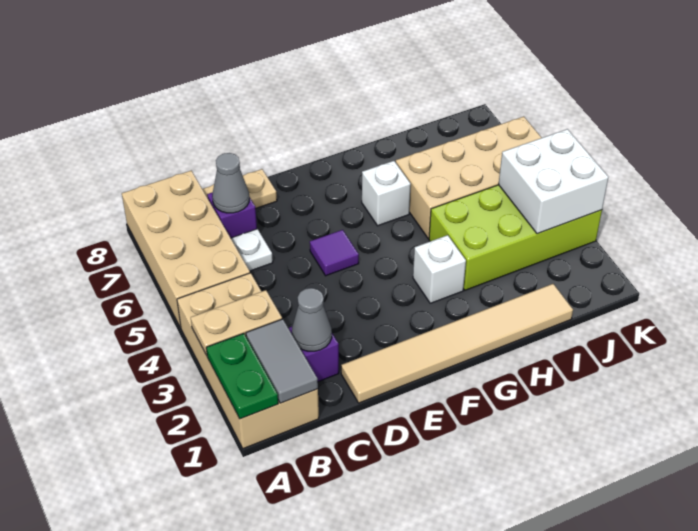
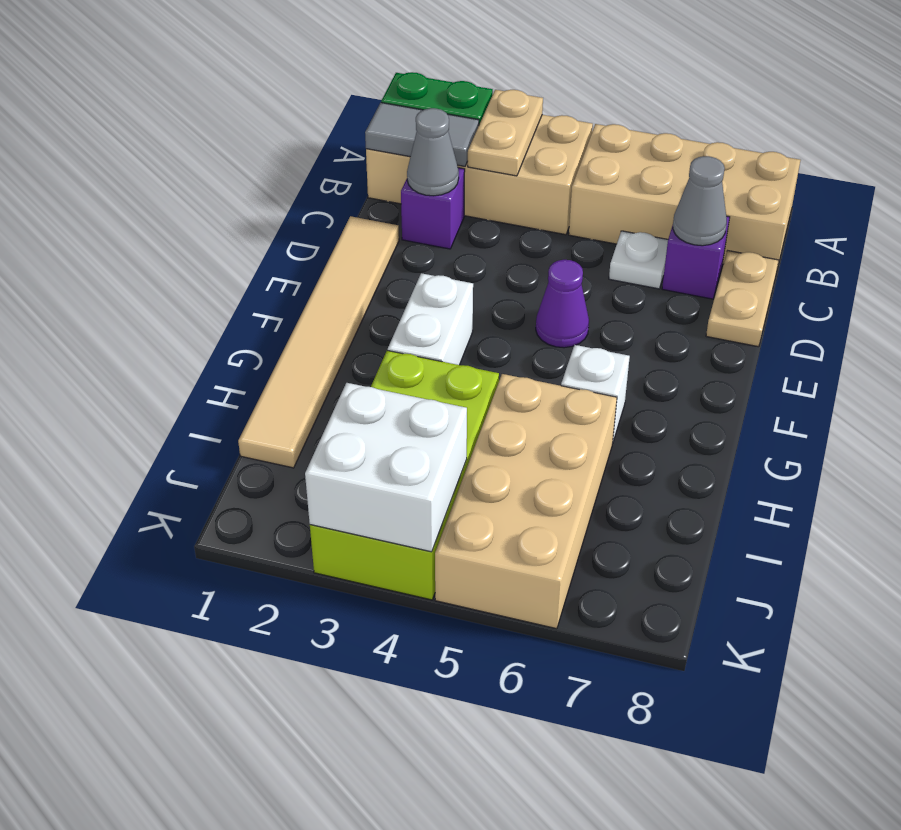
purple tile E5 level 1 -> purple cone E5 level 1
white brick G3 level 1 -> white brick F3:G3 level 1

